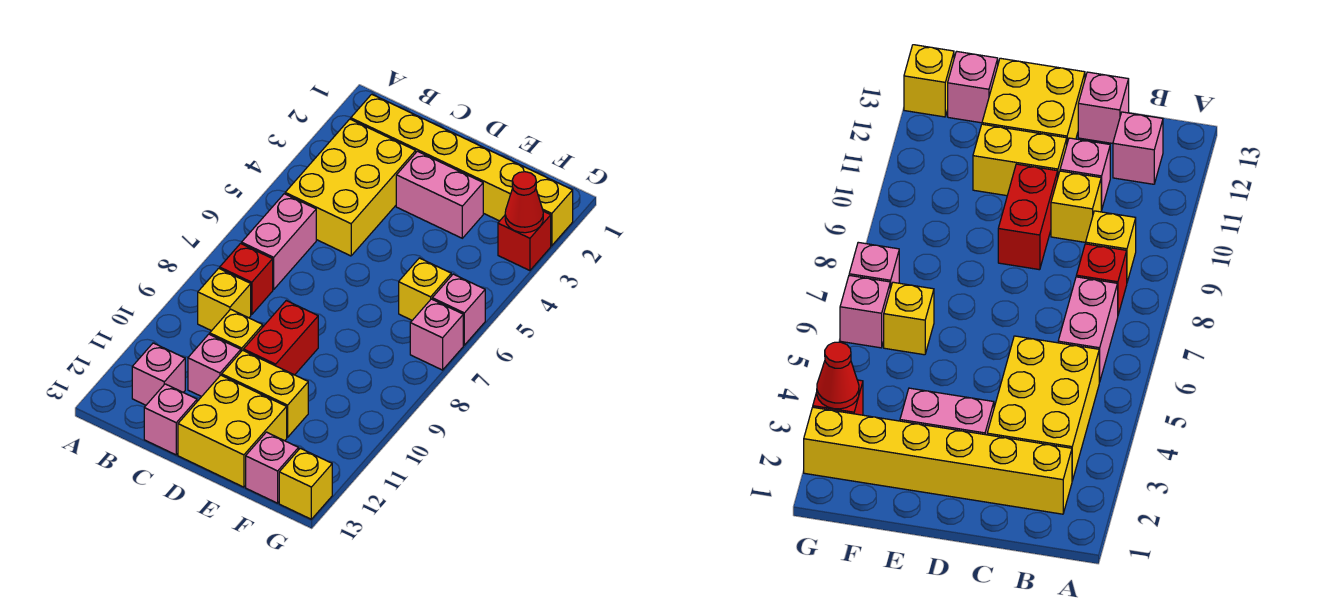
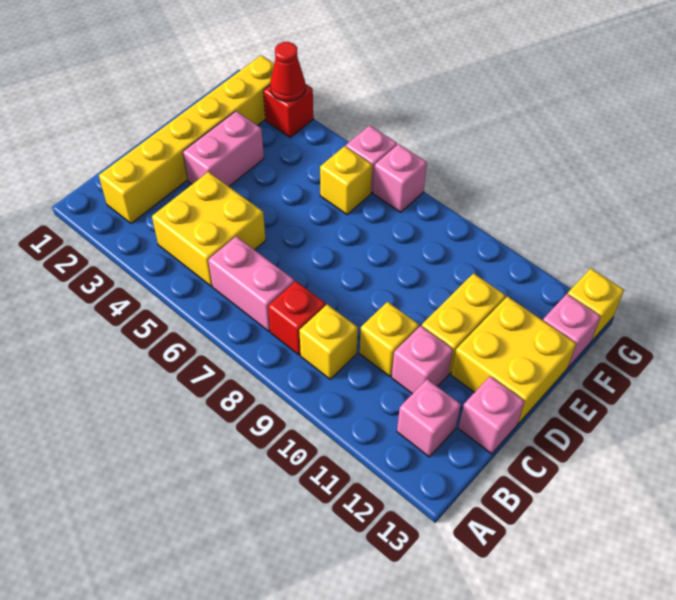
yellow brick B3:C5 level 1 -> yellow brick B4:C5 level 1
red brick D9:D10 level 1 -> none

